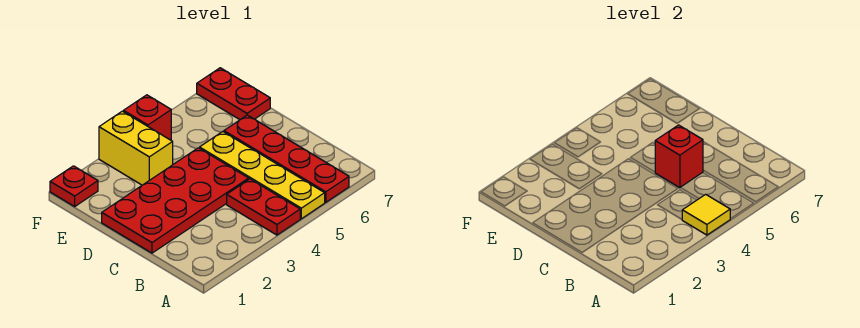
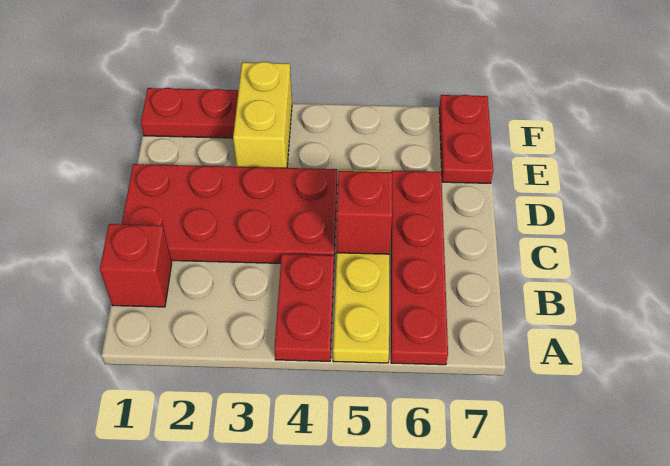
yellow tile A4 level 2 -> none
red plate F1 level 1 -> red plate F1:F2 level 1
red brick F4 level 1 -> red brick B1 level 1

